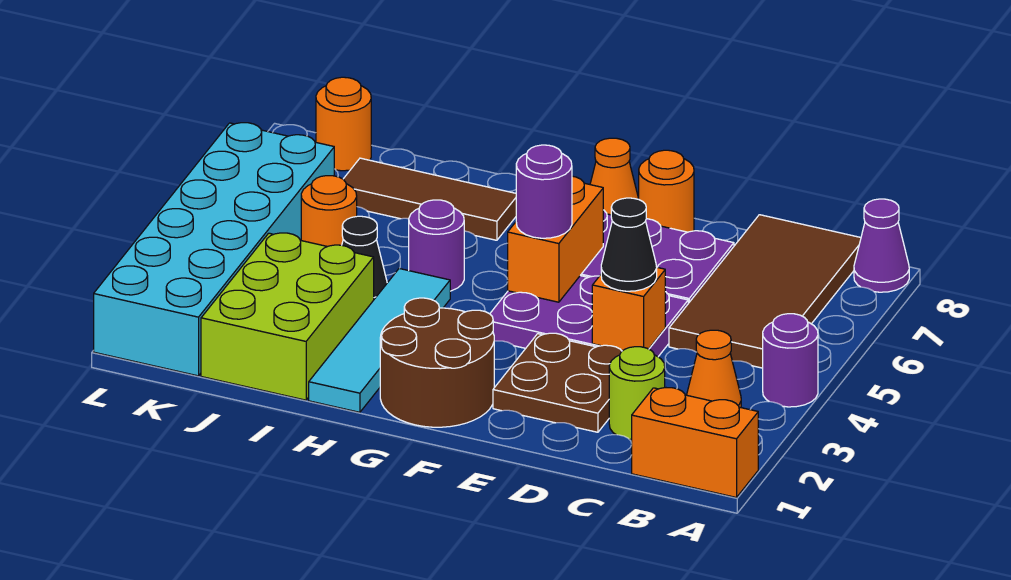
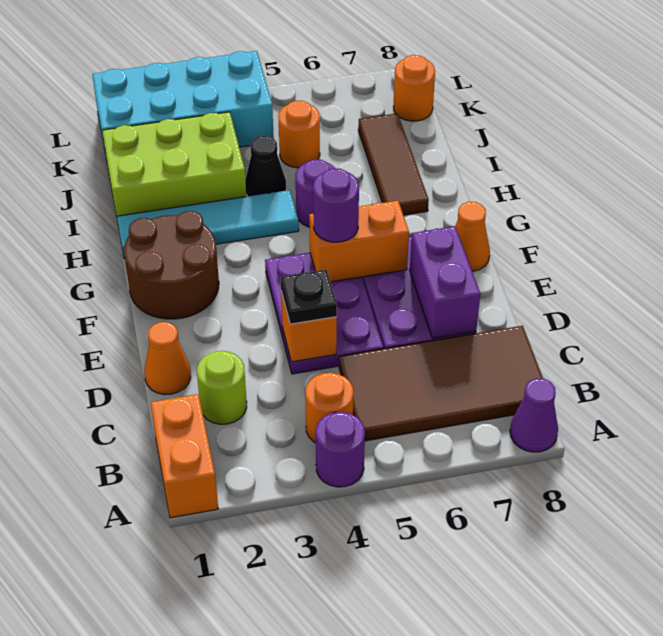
orange cone B3 level 1 -> orange cone D1 level 1
brown plate D2:E3 level 1 -> none
black cone D4 level 3 -> black plate D4 level 3
none -> purple brick D7:E7 level 2
orange round brick E8 level 1 -> orange round brick B4 level 1
cyan brick K1:L6 level 1 -> cyan brick K1:L4 level 1

